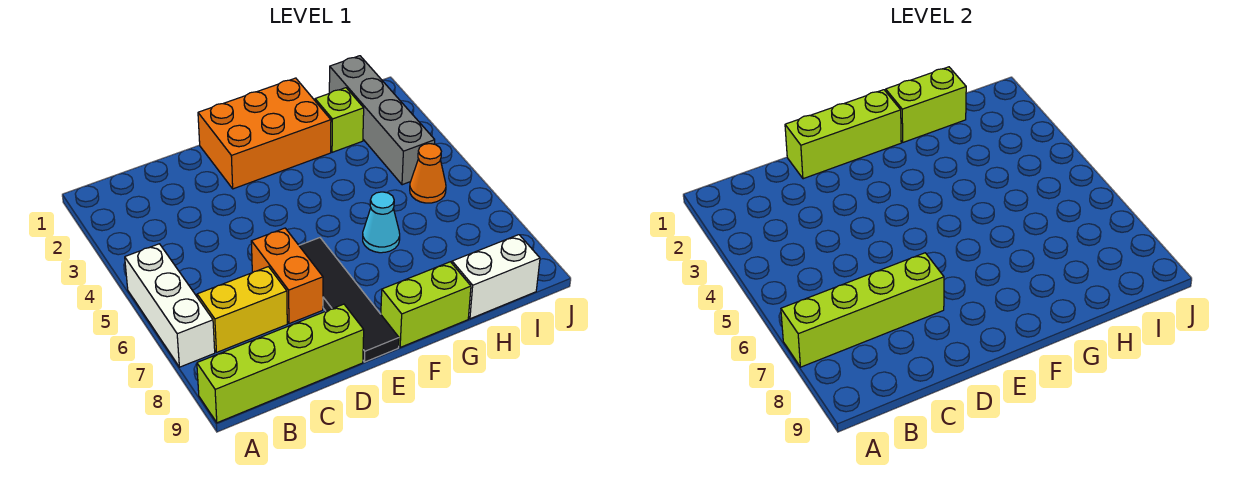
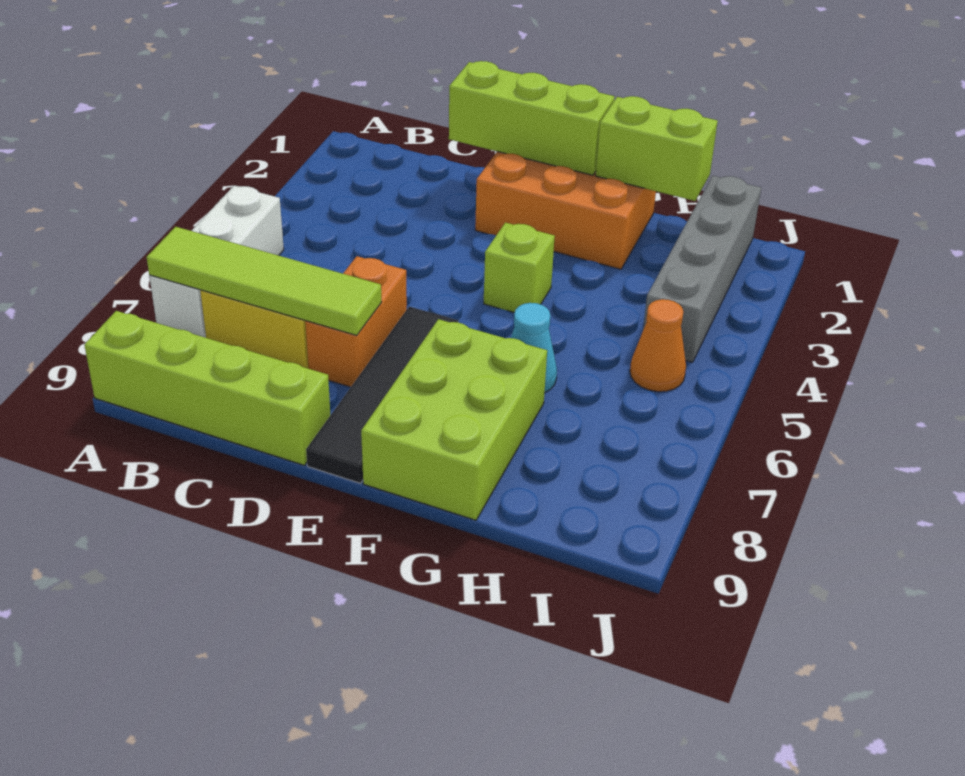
lime brick A7:D7 level 2 -> lime tile A7:D7 level 2
lime brick F9:G9 level 1 -> lime brick F7:G9 level 1
lime brick H2 level 1 -> lime brick F4 level 1
white brick H9:I9 level 1 -> none

